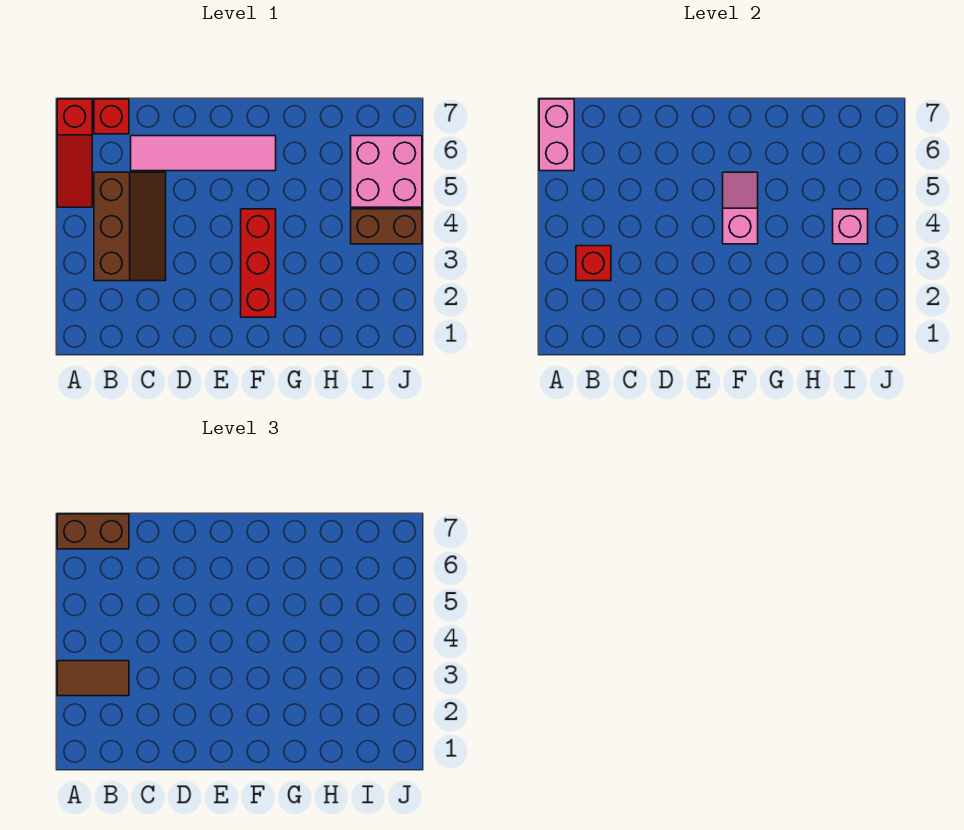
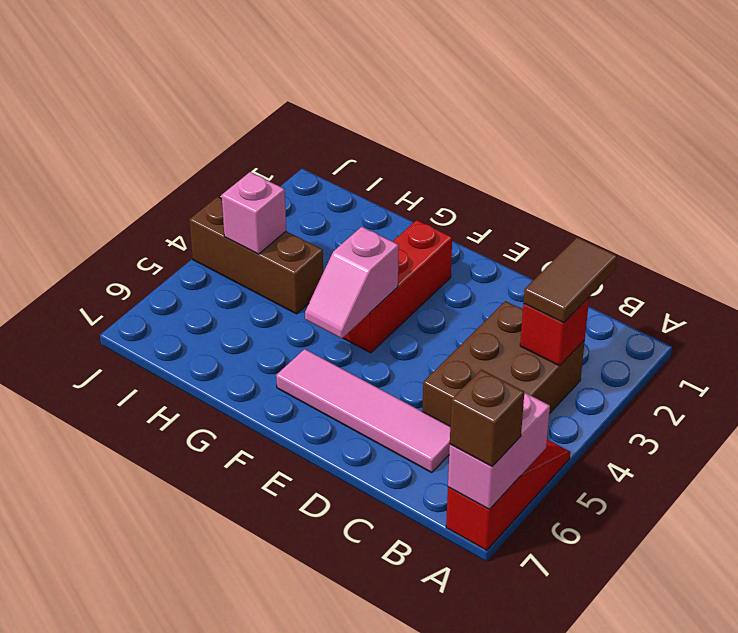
brown tile A3:B3 level 3 -> brown tile B2:B3 level 3
brown brick A7:B7 level 3 -> brown brick A7 level 3
brown slope B3:C5 level 1 top B -> brown brick B3:C5 level 1
red brick B7 level 1 -> none
brown brick I4:J4 level 1 -> brown brick H4:J4 level 1
pink brick I5:J6 level 1 -> none

